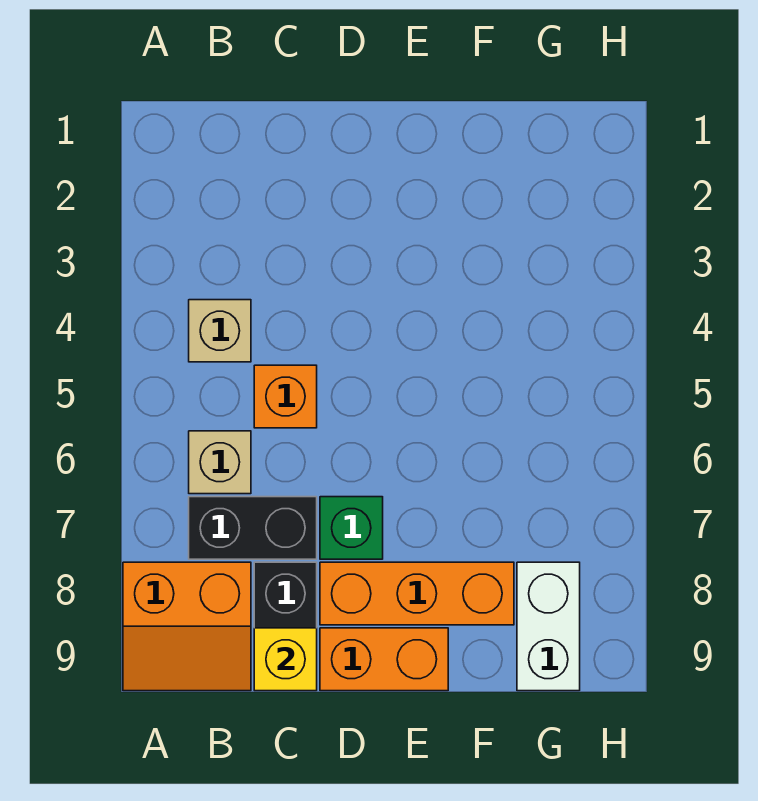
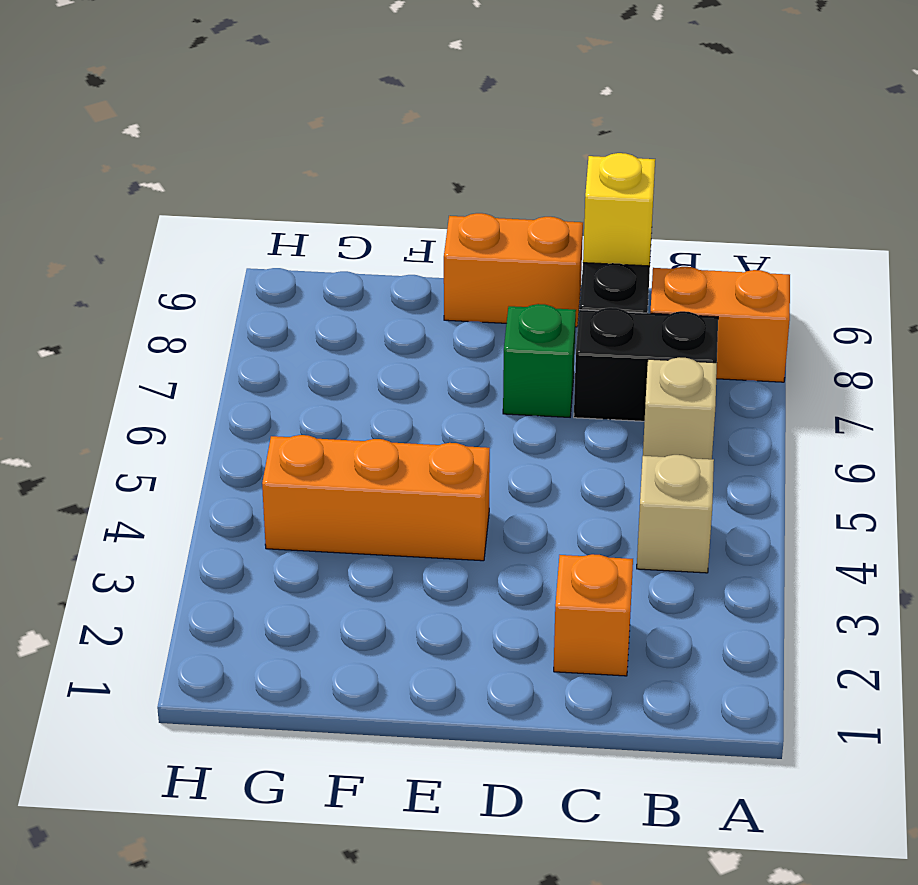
orange brick C5 level 1 -> orange brick C2 level 1
orange brick D8:F8 level 1 -> orange brick E4:G4 level 1
white brick G8:G9 level 1 -> none

